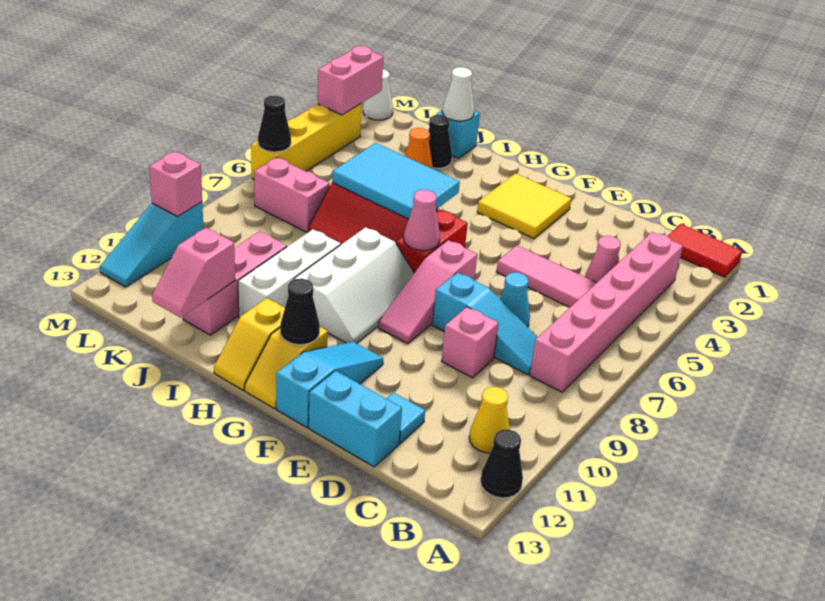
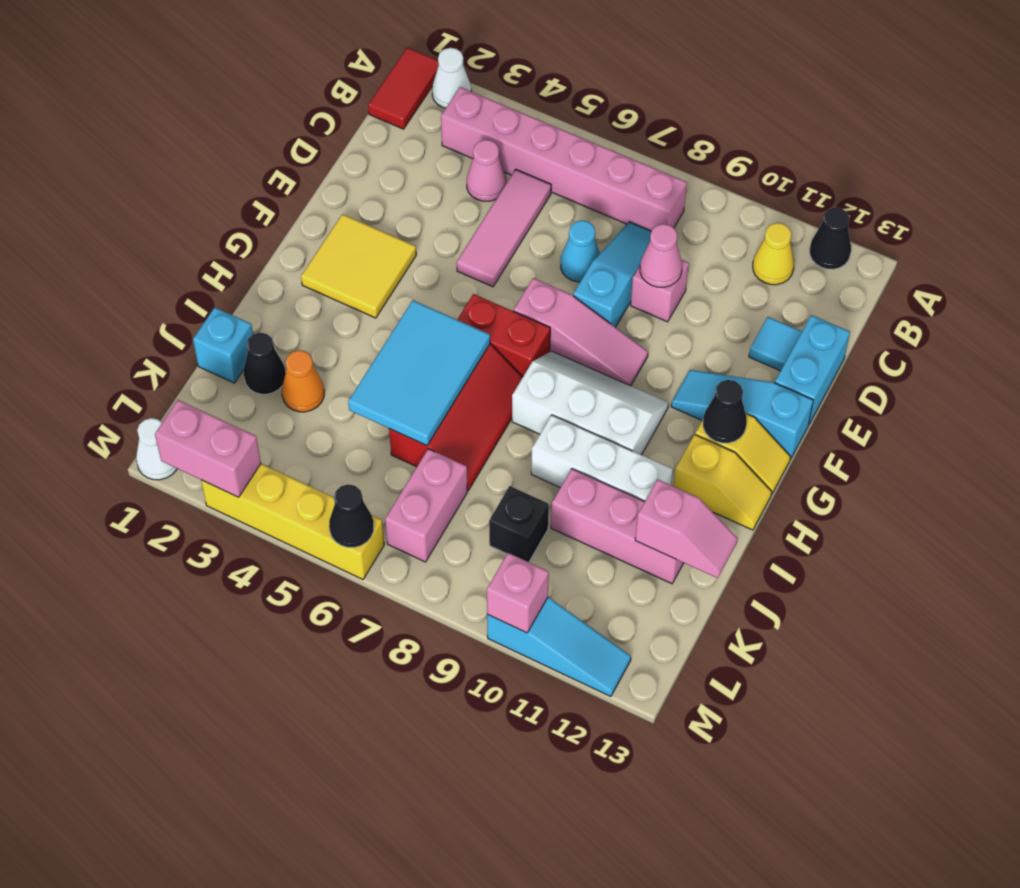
pink cone G7 level 2 -> pink cone D9 level 2
white cone J1 level 2 -> white cone A2 level 1
none -> black brick K9 level 1

